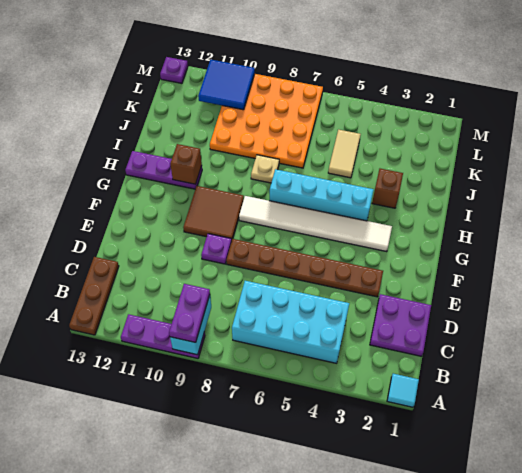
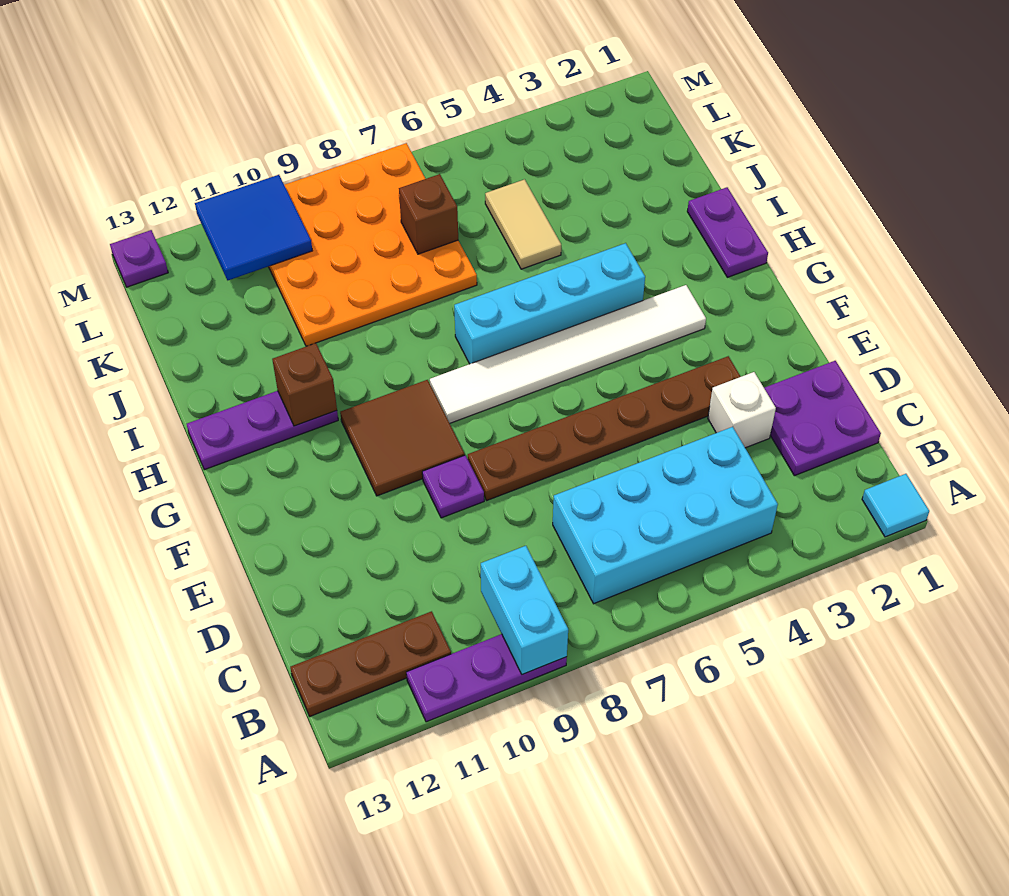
purple plate A9:B9 level 3 -> purple plate H1:I1 level 1
brown plate A13:C13 level 1 -> brown plate B11:B13 level 1
none -> white brick D3 level 1
brown brick I3 level 1 -> brown brick K7 level 2
tan plate I8 level 1 -> none

